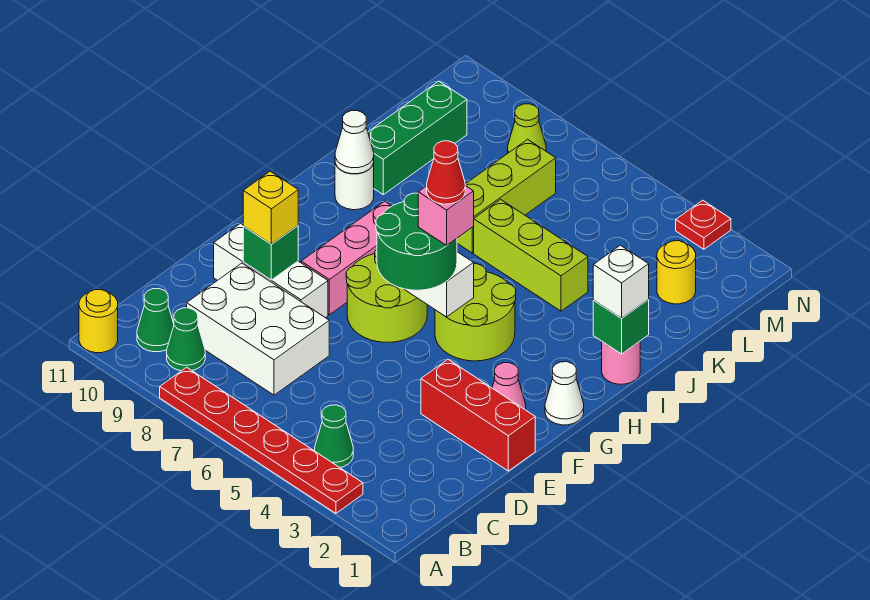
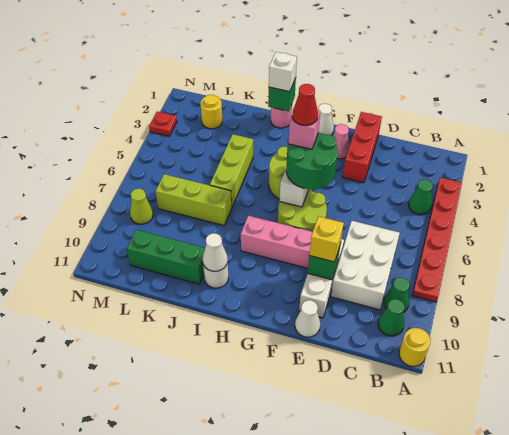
none -> white cone E11 level 1

